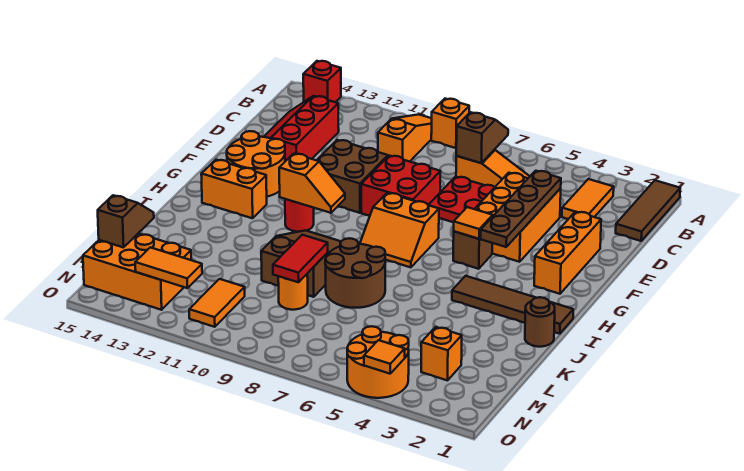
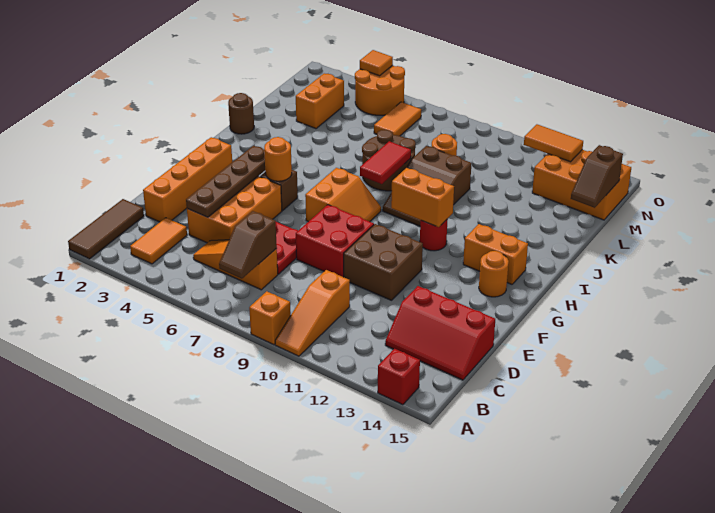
red slope C13:E14 level 1 top 13 -> red slope C13:D15 level 1 top D
orange brick E2:G2 level 1 -> orange brick D2:G2 level 1
orange round brick F13:G14 level 1 -> orange round brick G14 level 1
orange tile G5 level 2 -> orange round brick G5 level 2
orange slope G7:H8 level 1 top G -> orange slope G7:H8 level 1 top 7
orange slope H10:H11 level 2 top 11 -> orange brick H10:H11 level 2
brown tile I1:I4 level 1 -> none
red tile K9:L9 level 2 -> red tile I8:J8 level 2
orange brick M3 level 1 -> orange brick L3:M3 level 1
orange tile M11:N11 level 1 -> orange tile M6:N6 level 1

